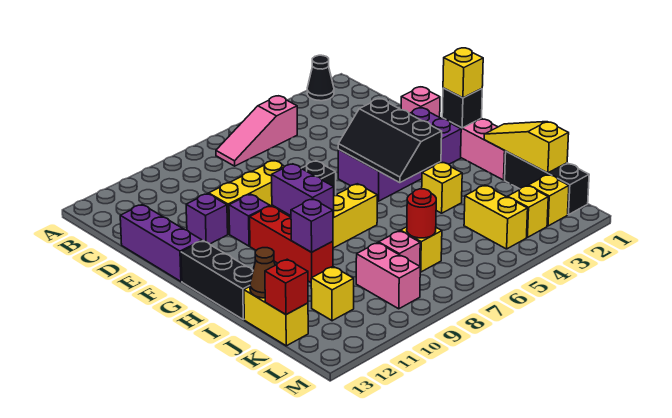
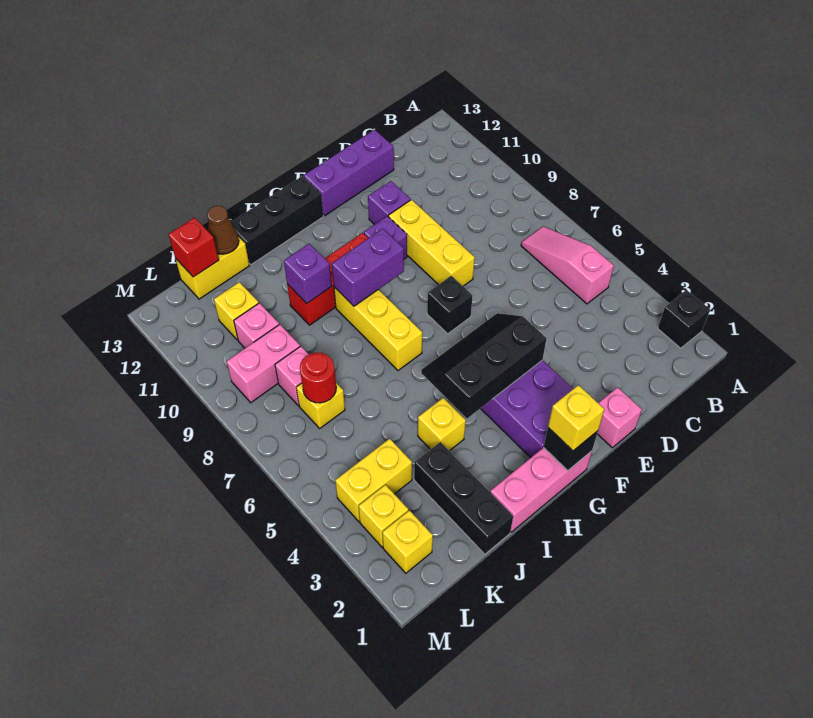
black cone A2 level 1 -> black brick A2 level 1
yellow slope I1:K1 level 2 top K -> none
black brick J1:L1 level 1 -> black brick J1:J3 level 1
none -> pink brick K10 level 1

